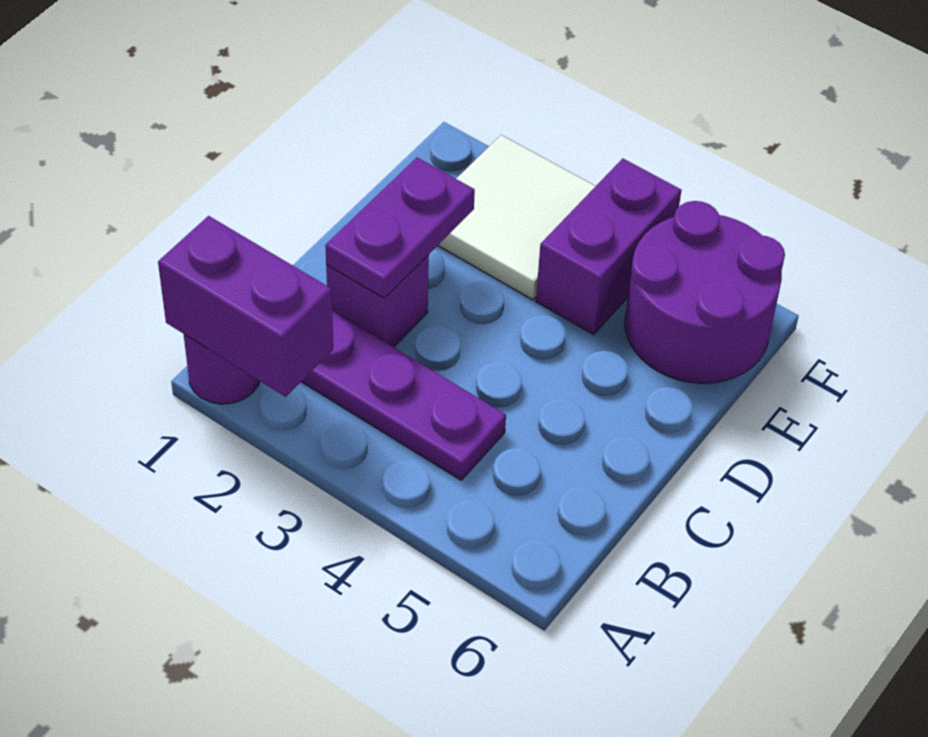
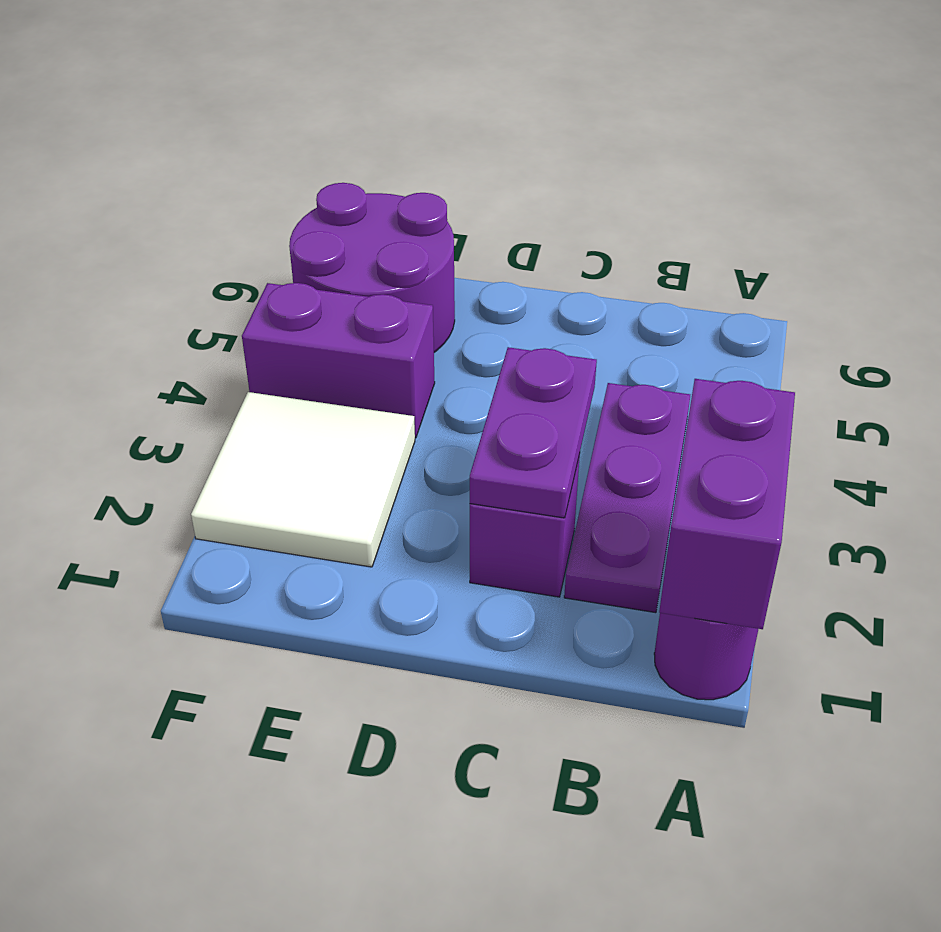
purple plate C2:D2 level 2 -> purple plate C2:C3 level 2

